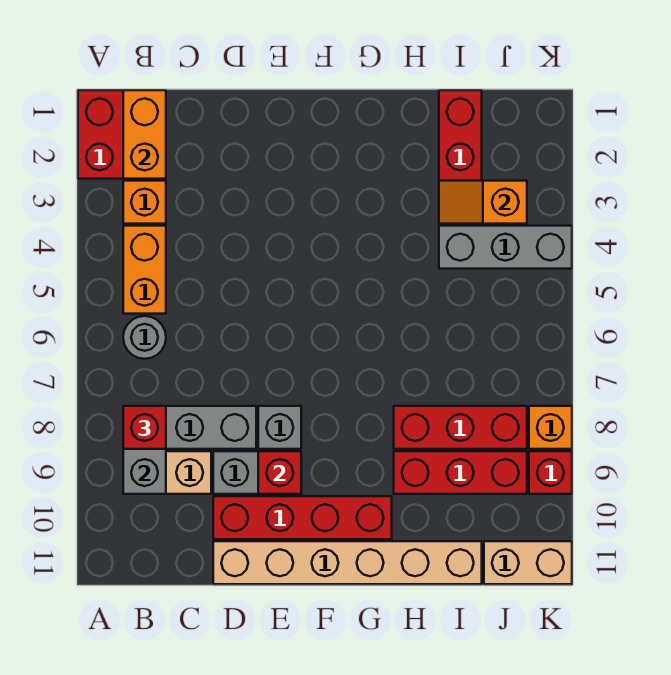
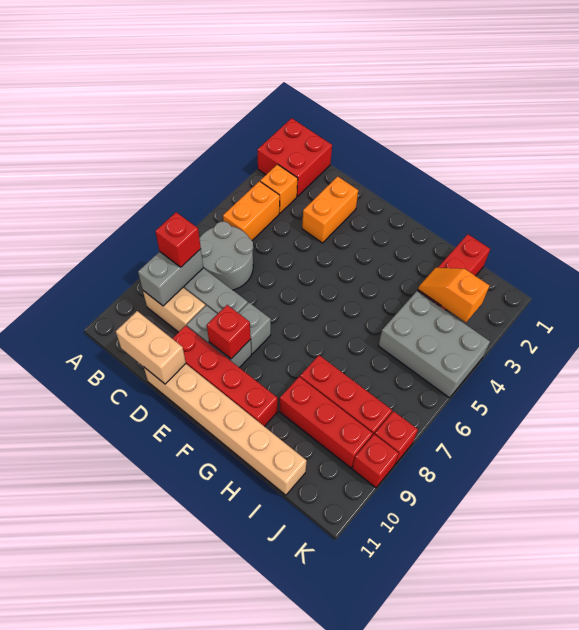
orange brick B1:B2 level 2 -> orange brick D2:D3 level 1
grey round brick B6 level 1 -> grey round brick B6:C7 level 1
grey brick I4:K4 level 1 -> grey brick I4:K5 level 1
tan brick J11:K11 level 1 -> tan brick C11:D11 level 2
orange brick K8 level 1 -> red brick K8 level 1

